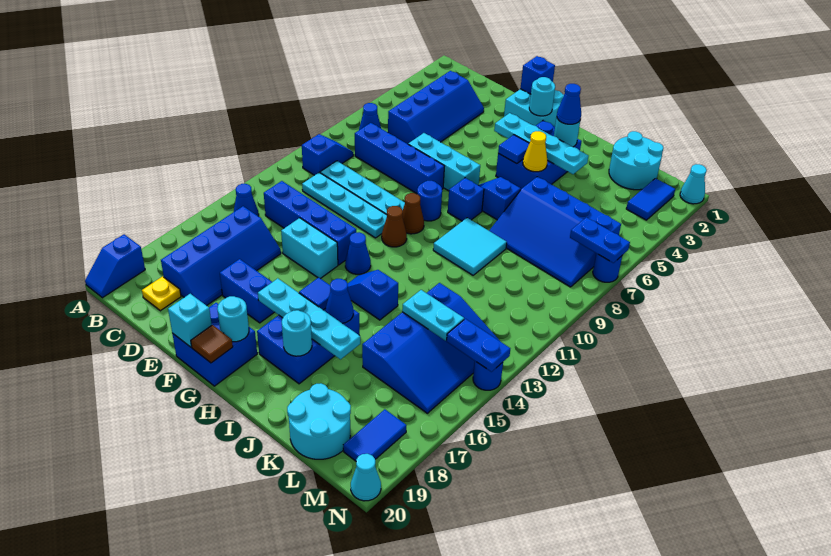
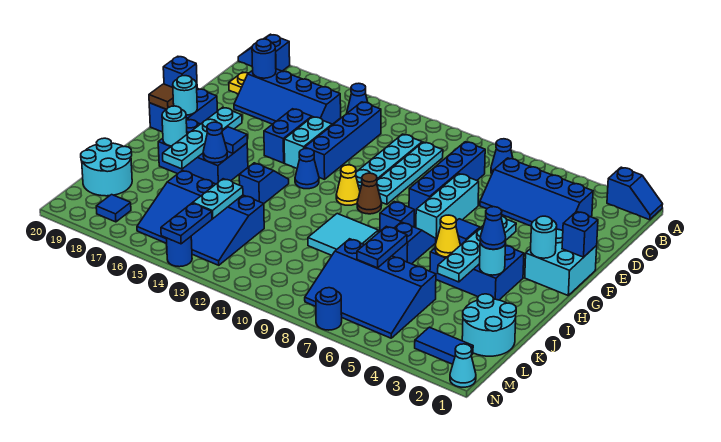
blue slope B9:B10 level 1 top 10 -> blue slope A1:A2 level 1 top 2
blue brick E17:F17 level 1 -> blue brick E15:F15 level 1
cyan brick F20 level 2 -> blue brick F20 level 2
blue round brick G9 level 1 -> blue round brick C18 level 2
brown cone G11 level 1 -> yellow cone G11 level 1
blue slope J6:M8 level 1 top 6 -> blue slope K5:M8 level 1 top K
blue plate M7:N7 level 2 -> blue plate J7:K7 level 2
blue tile M18:M19 level 1 -> blue tile M18 level 1
cyan cone N20 level 1 -> none

